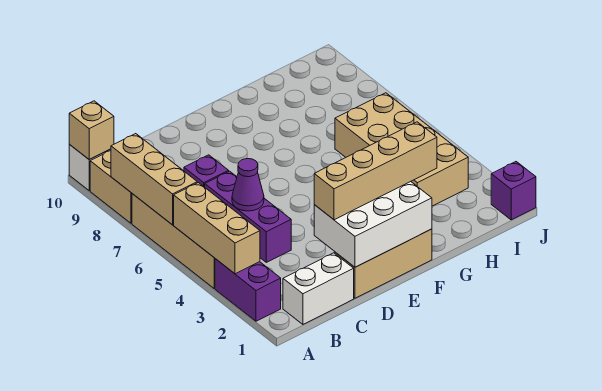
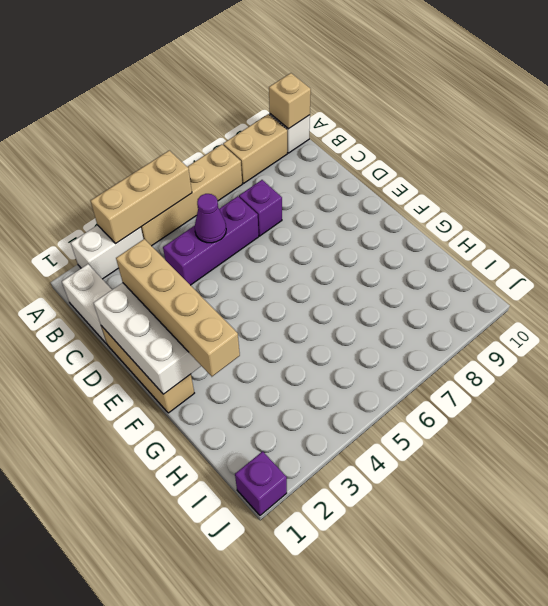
purple brick A2:A3 level 1 -> white brick A2:A3 level 1
tan brick A6:A8 level 2 -> none
tan brick H3:I6 level 1 -> none

